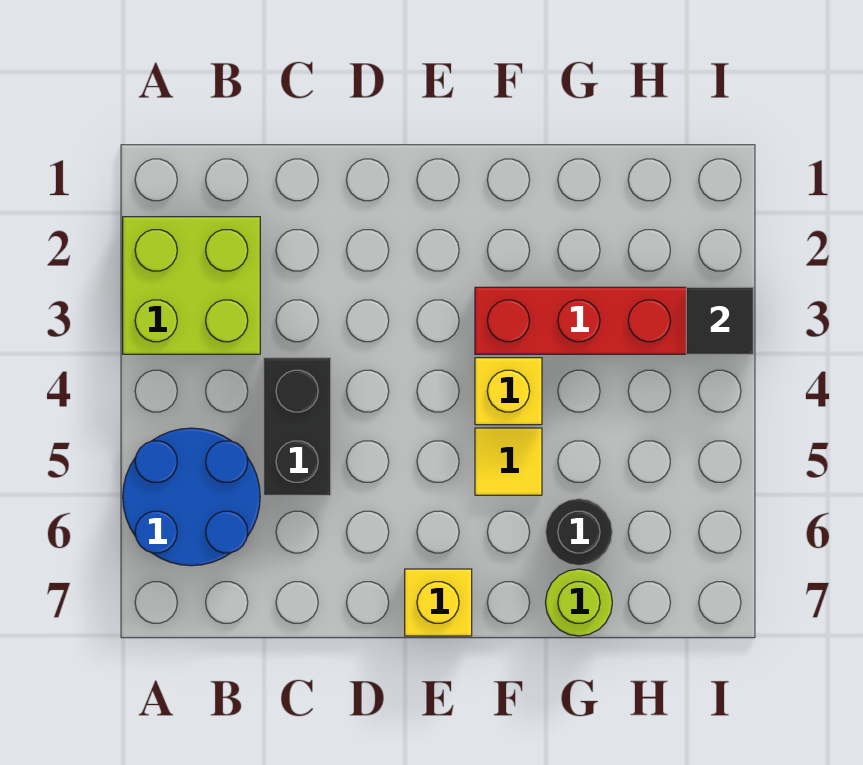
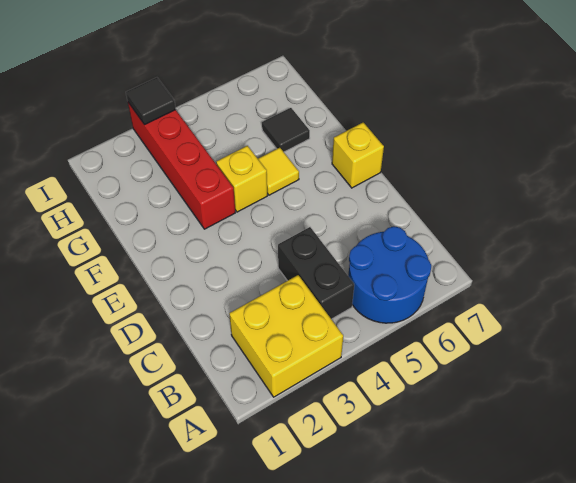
lime brick A2:B3 level 1 -> yellow brick A2:B3 level 1
black brick C4:C5 level 1 -> black brick B4:C4 level 1
black round brick G6 level 1 -> black tile G6 level 1
lime round brick G7 level 1 -> none

